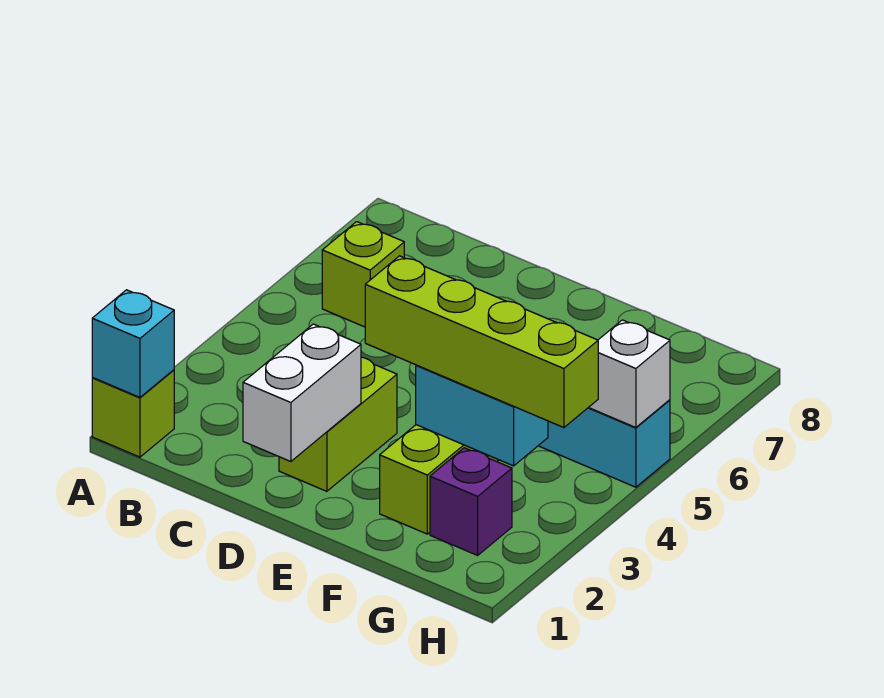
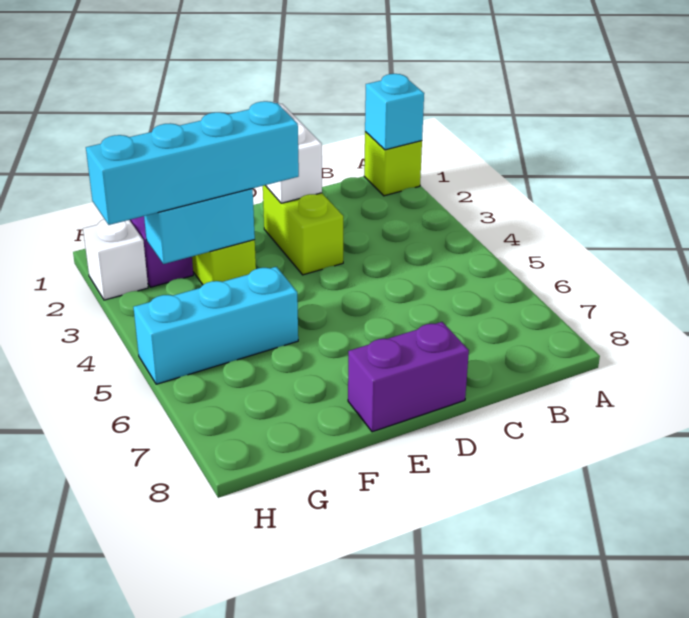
lime brick B6 level 1 -> none
none -> purple brick D8:E8 level 1
lime brick E3:H3 level 3 -> cyan brick E3:H3 level 3
white brick H5 level 2 -> white brick H2 level 1

